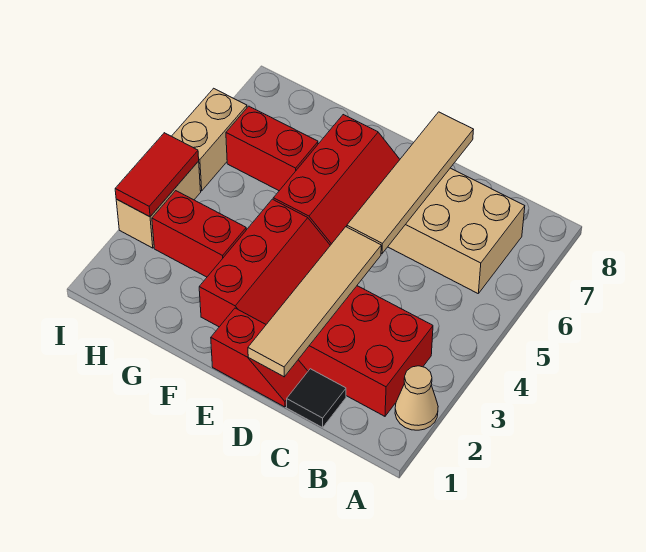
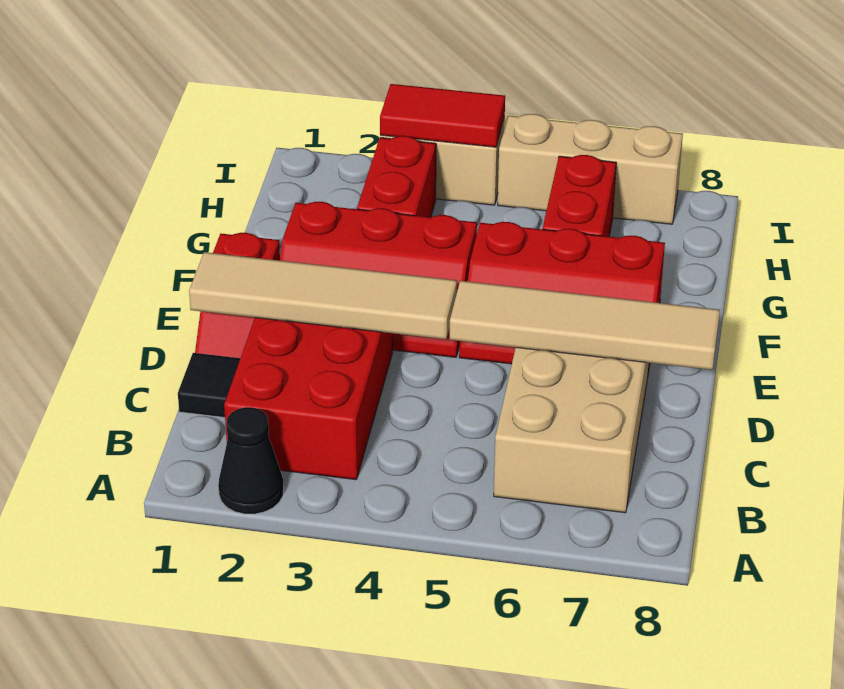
tan cone A2 level 1 -> black cone A2 level 1
tan brick I5:I6 level 1 -> tan brick I5:I7 level 1

